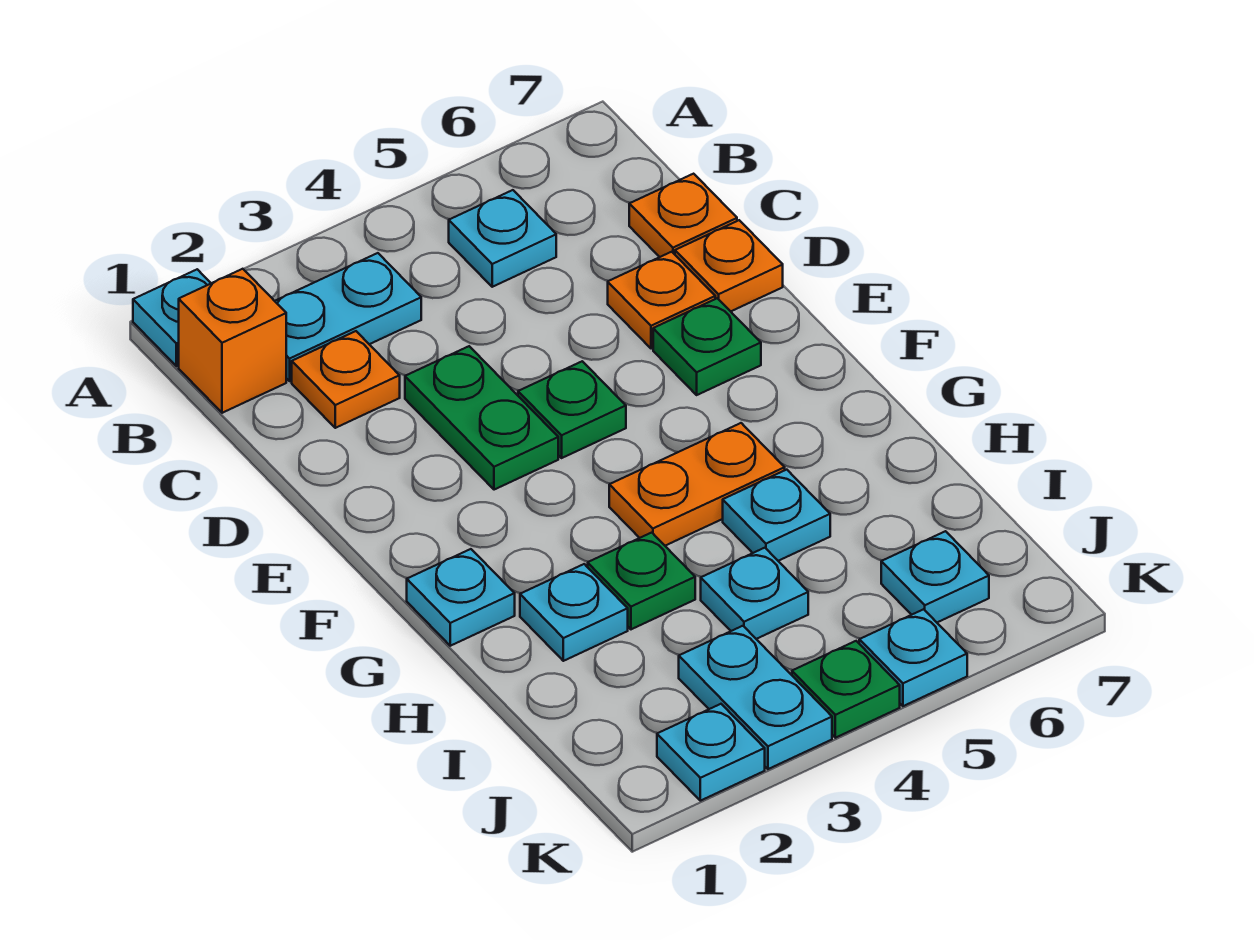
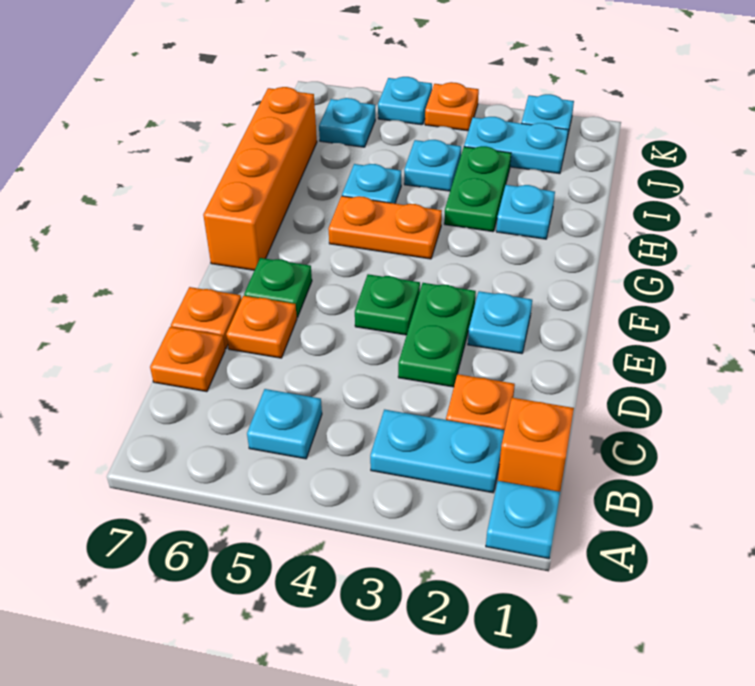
none -> orange brick F7:I7 level 1
cyan plate G1 level 1 -> cyan plate E2 level 1
green plate H3 level 1 -> green plate H3:I3 level 1
cyan plate J3:K3 level 1 -> cyan plate J2:J3 level 1
green plate K4 level 1 -> orange plate K4 level 1

